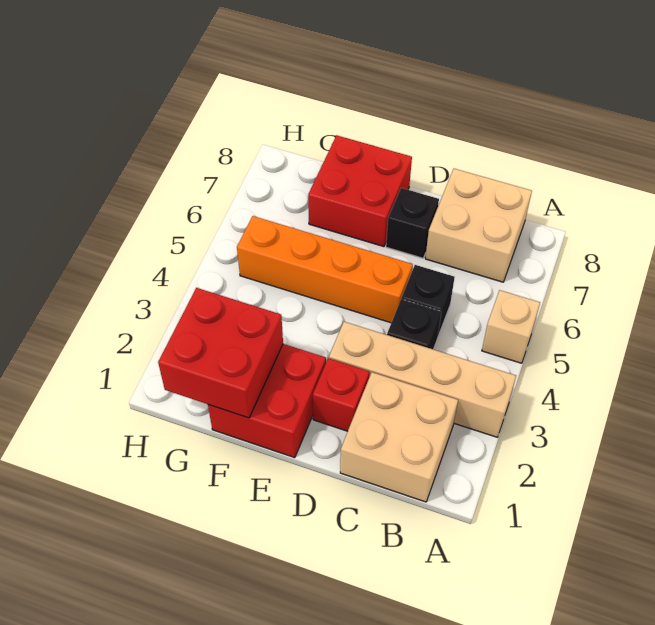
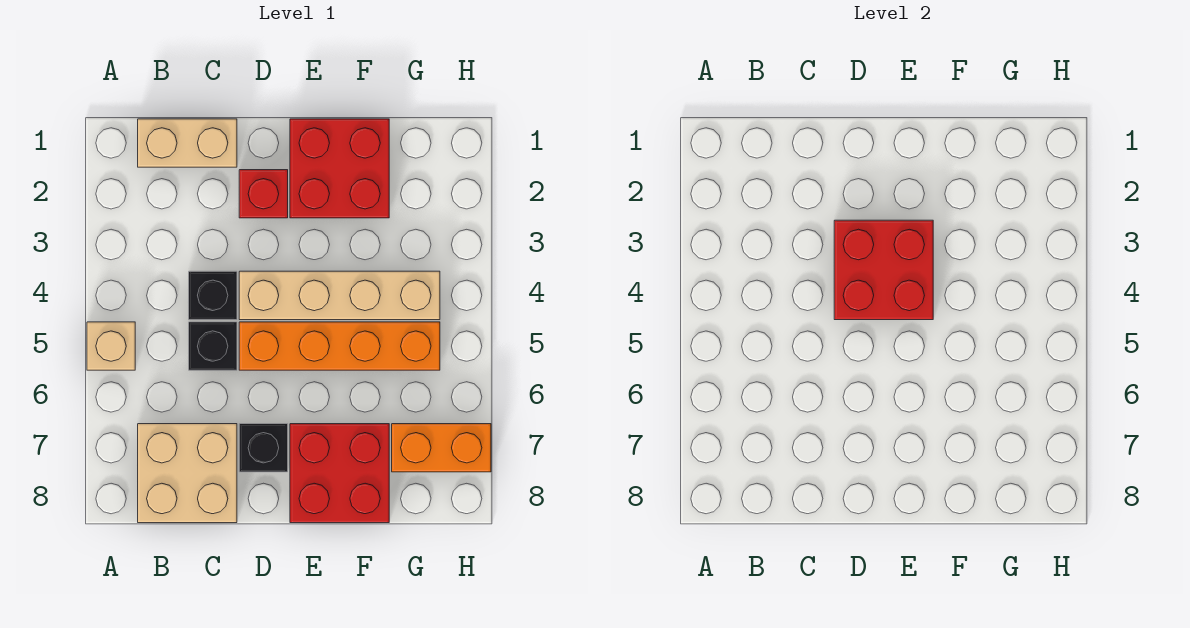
tan brick A3:D3 level 1 -> tan brick D4:G4 level 1
tan brick B1:C2 level 1 -> tan brick B1:C1 level 1
red brick F1:G2 level 2 -> red brick D3:E4 level 2
none -> orange brick G7:H7 level 1

